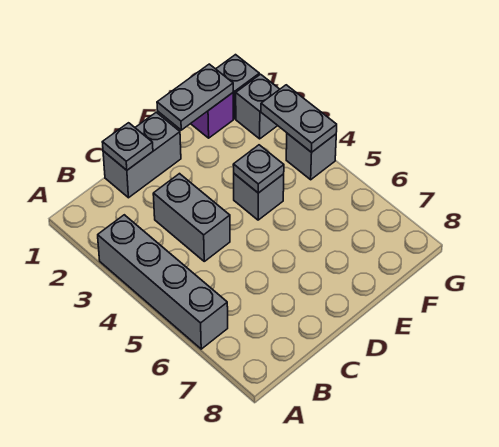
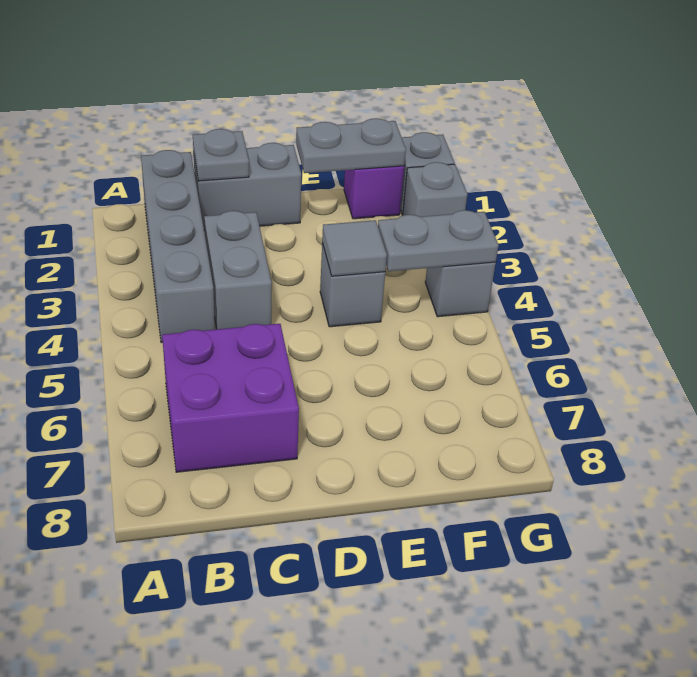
grey brick A3:A6 level 1 -> grey brick B1:B4 level 1
none -> purple brick B6:C7 level 1
grey plate E4 level 2 -> grey tile E4 level 2
grey plate G3:G4 level 2 -> grey plate F4:G4 level 2

